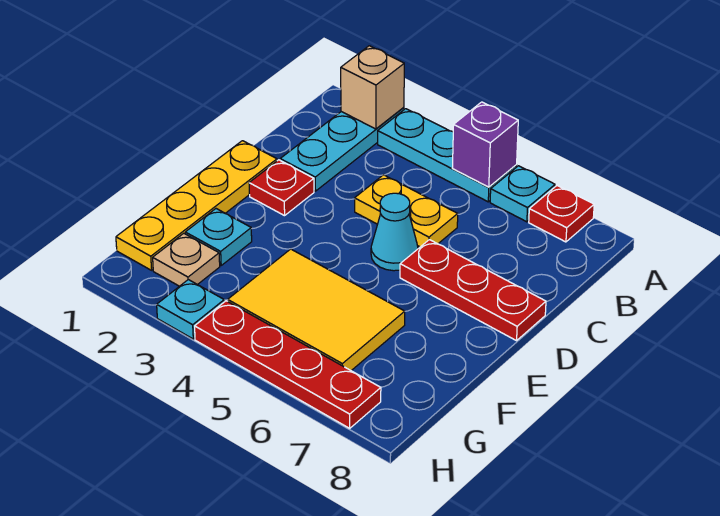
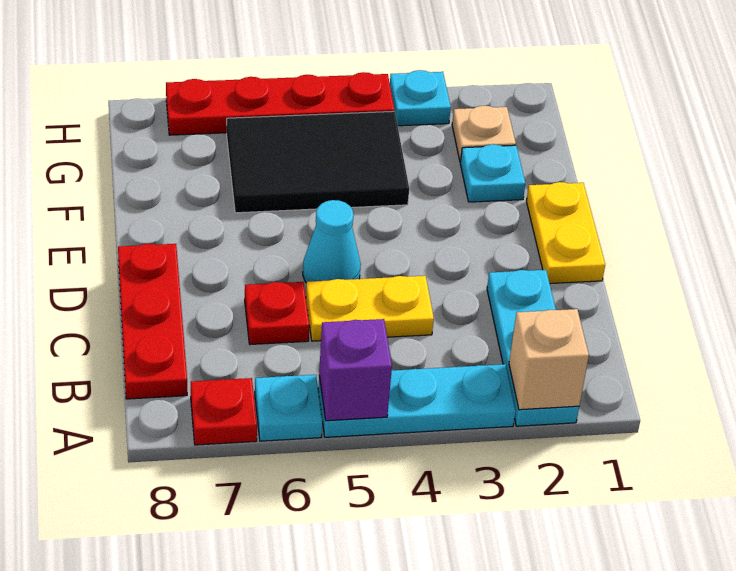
yellow plate D1:G1 level 1 -> yellow plate D1:E1 level 1
red plate D2 level 1 -> red plate C6 level 1
red plate D6:D8 level 1 -> red plate B8:D8 level 1
yellow tile F4:G6 level 1 -> black tile F4:G6 level 1

